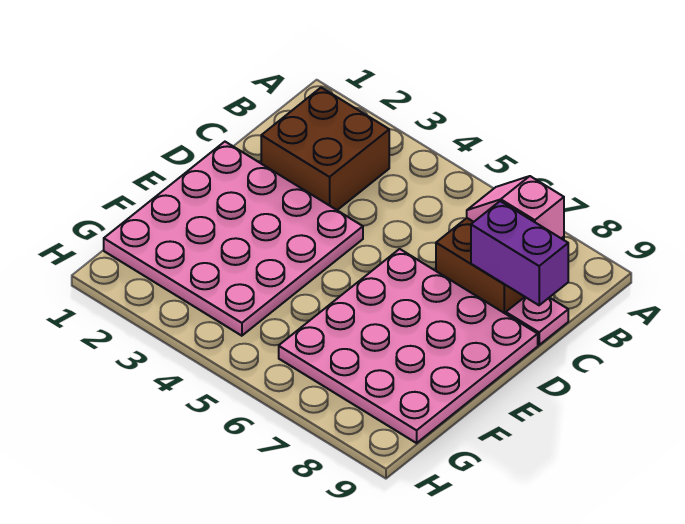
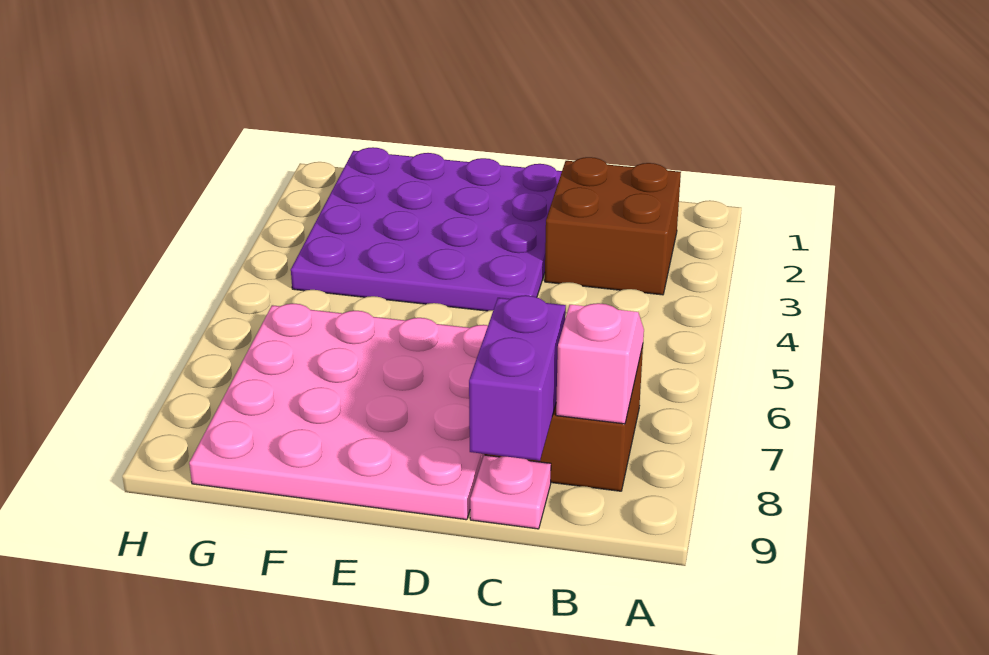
pink plate D1:G4 level 1 -> purple plate D1:G4 level 1

